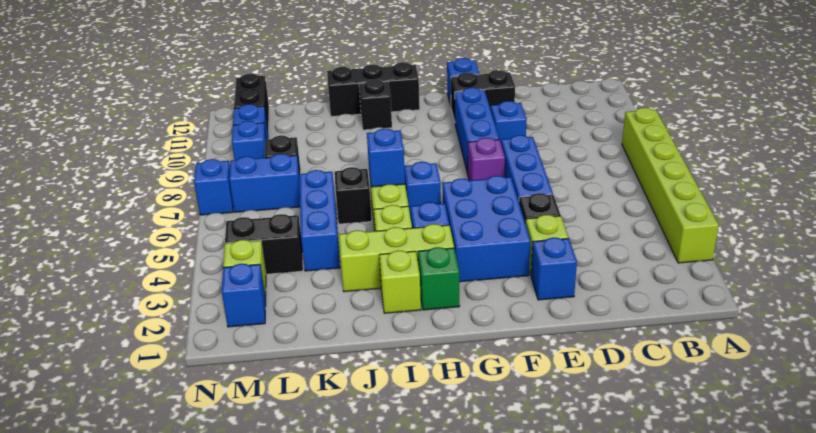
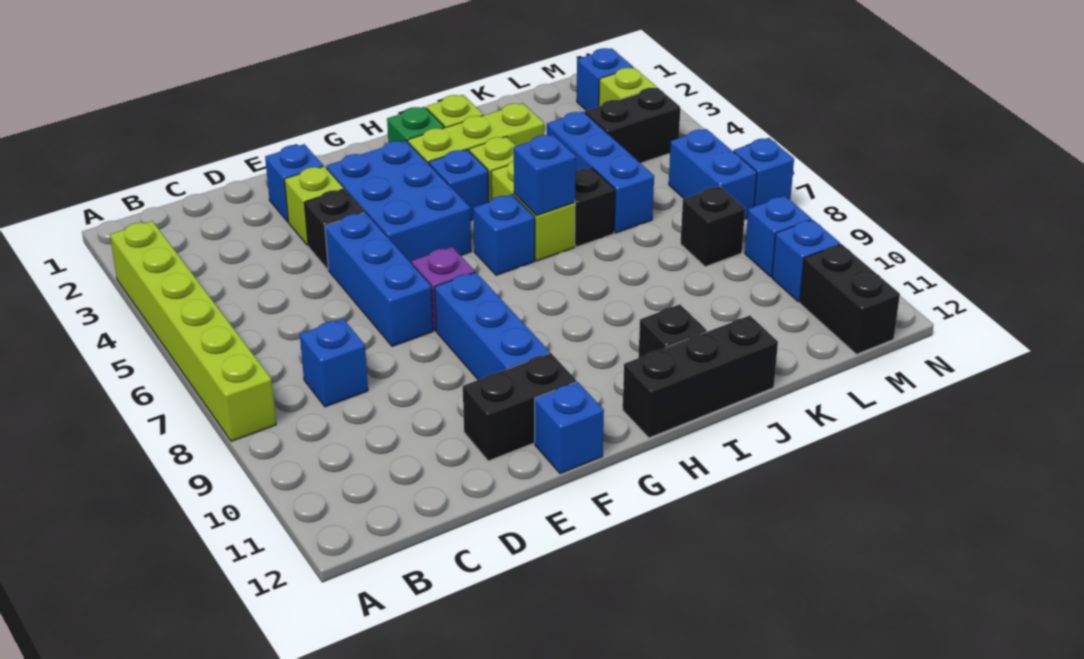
blue brick E9 level 1 -> blue brick C8 level 1
blue brick L7:M7 level 1 -> blue brick M6:M7 level 1

